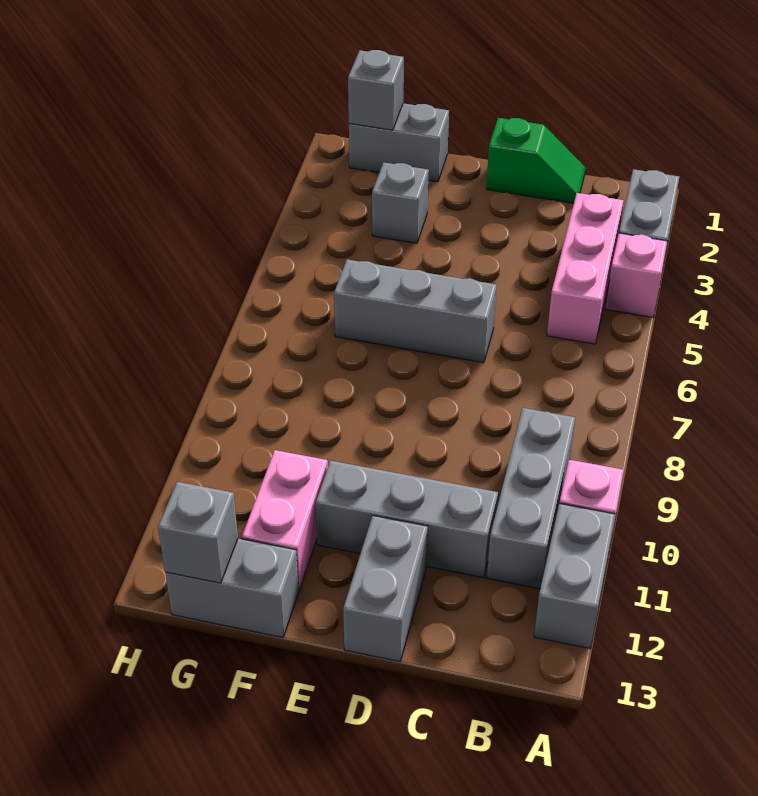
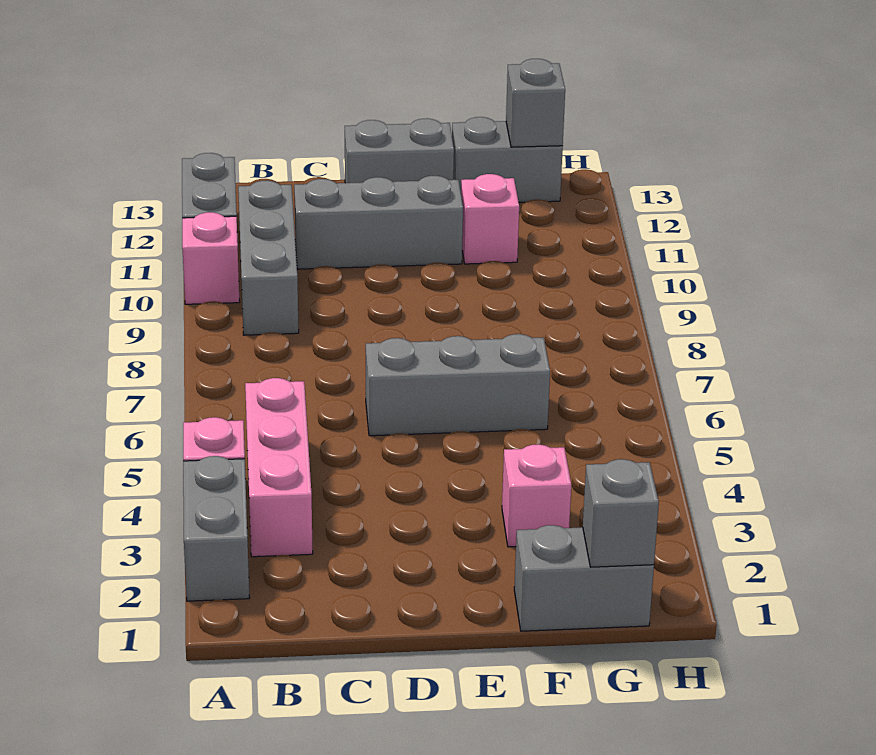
green slope C1:D1 level 1 top D -> none
grey brick D12:D13 level 1 -> grey brick D13:E13 level 1
grey brick F3 level 1 -> pink brick F3 level 1
pink brick F11:F12 level 1 -> pink brick F11 level 1

